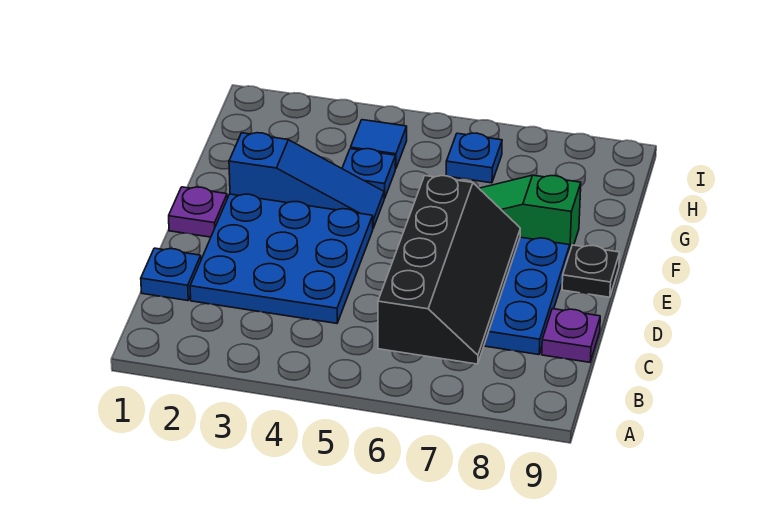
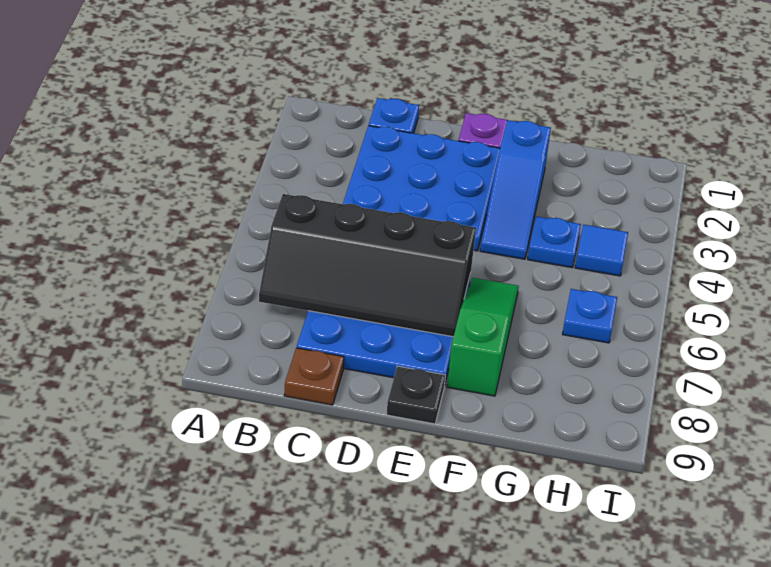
purple plate C9 level 1 -> brown plate C9 level 1

